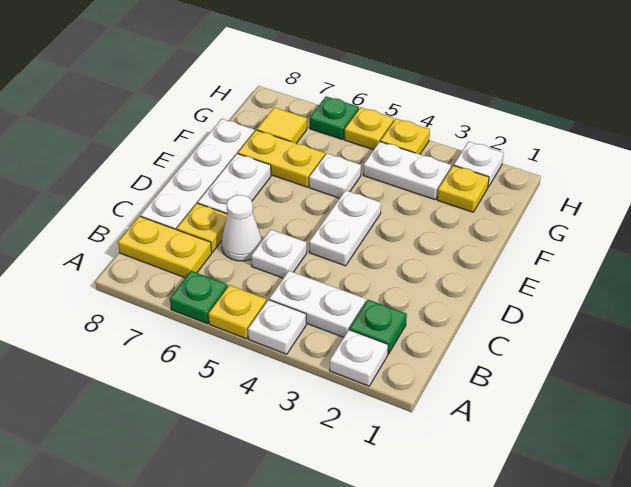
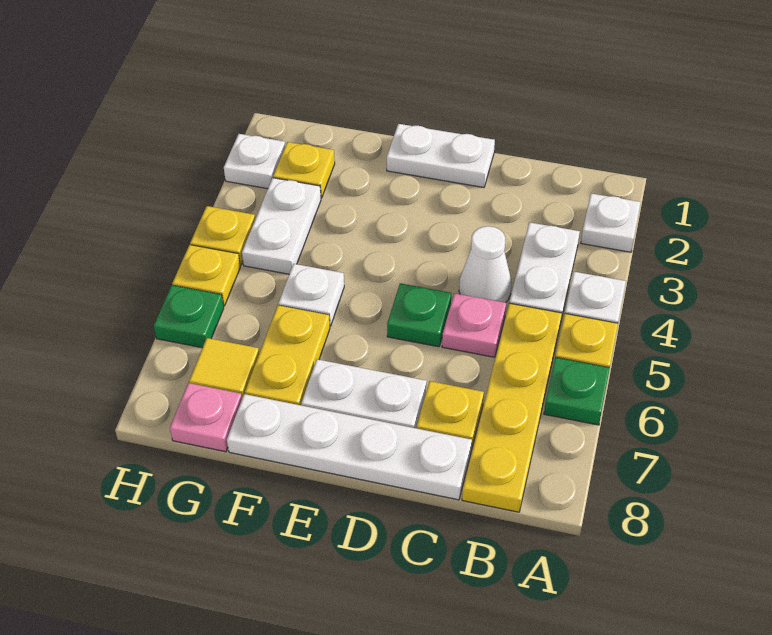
green plate B2 level 1 -> green plate D5 level 1
yellow plate B7:B8 level 1 -> yellow plate B5:B8 level 1
white plate C5 level 1 -> pink plate C5 level 1
white cone C6 level 1 -> white cone C4 level 1
white plate D4:E4 level 1 -> white plate D1:E1 level 1
none -> pink plate G8 level 1

